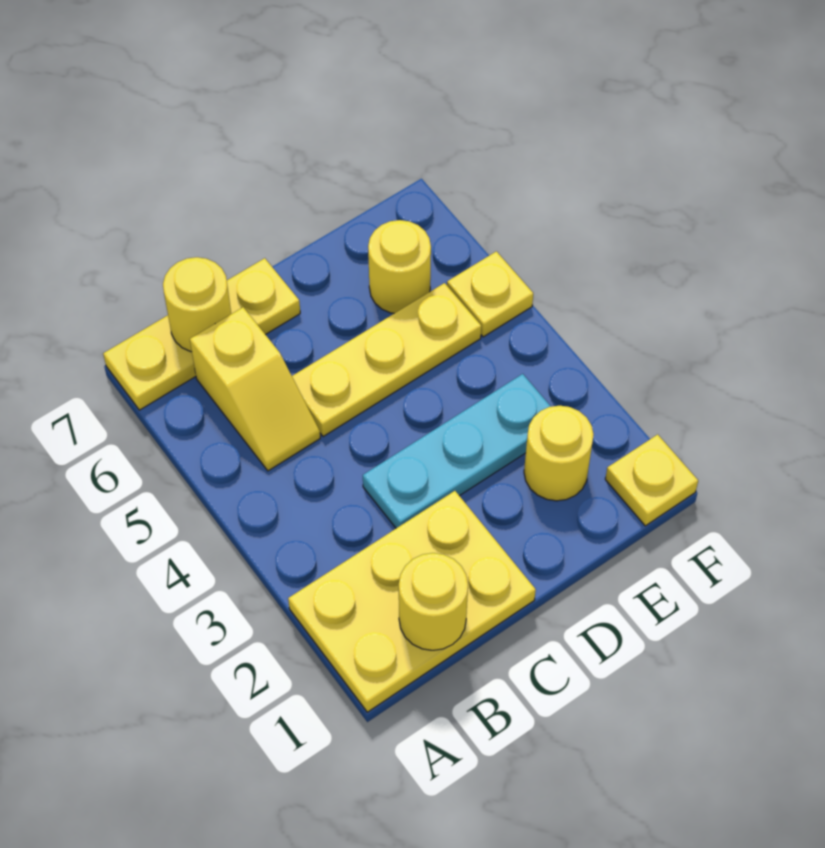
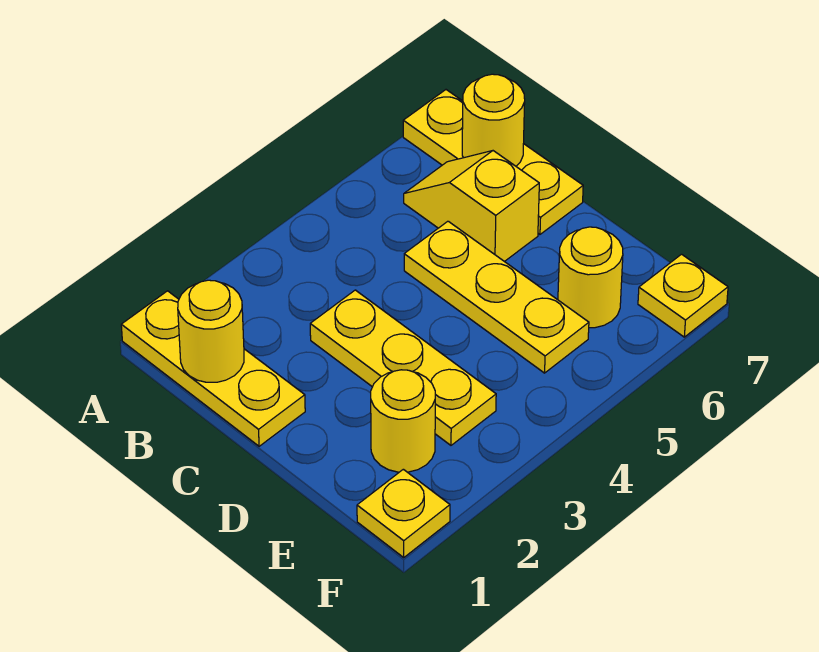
yellow plate A1:C2 level 1 -> yellow plate A1:C1 level 1
yellow slope B5:B6 level 1 top 6 -> yellow slope B6:C6 level 1 top C
cyan plate C3:E3 level 1 -> yellow plate C3:E3 level 1
yellow plate F5 level 1 -> yellow plate F7 level 1

